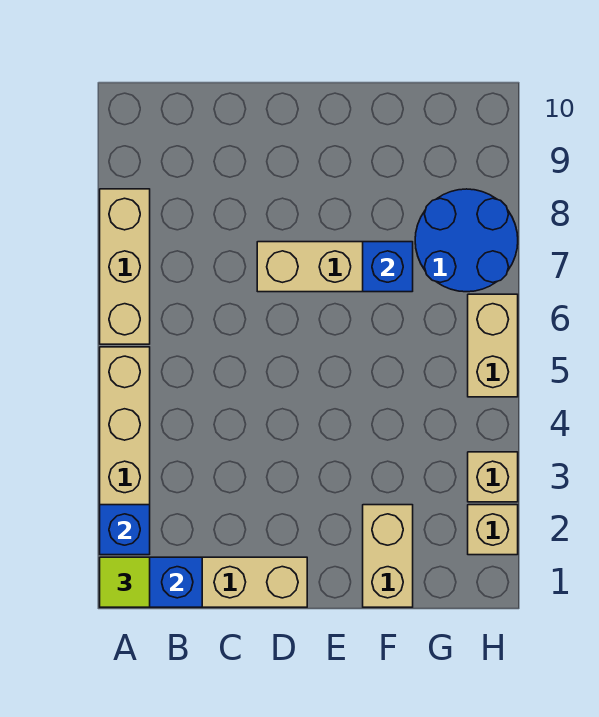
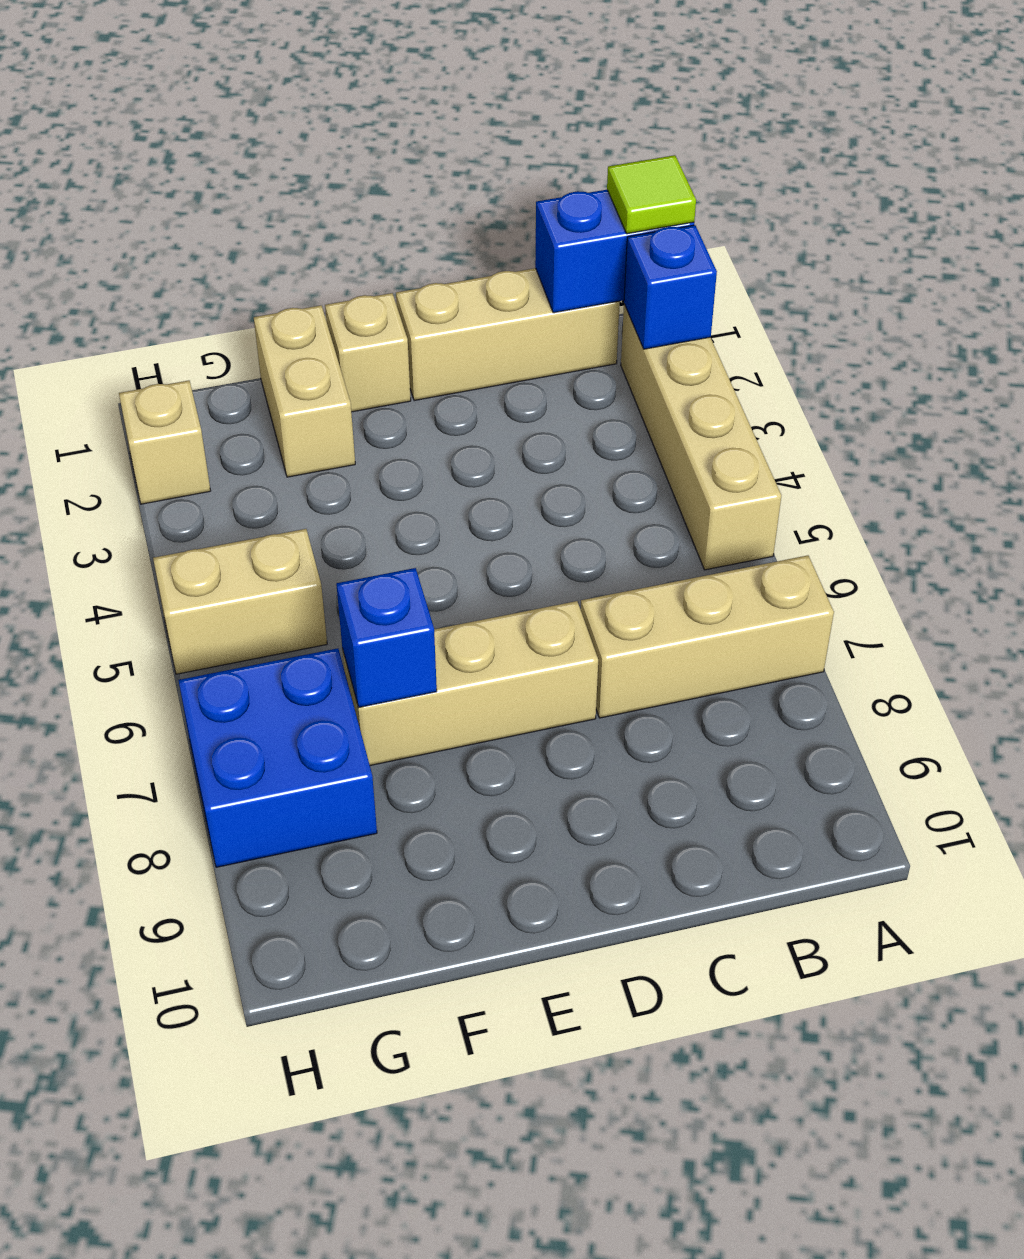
tan brick A6:A8 level 1 -> tan brick A7:C7 level 1
blue round brick G7:H8 level 1 -> blue brick G7:H8 level 1
tan brick H3 level 1 -> tan brick E1 level 1
tan brick H5:H6 level 1 -> tan brick G5:H5 level 1

